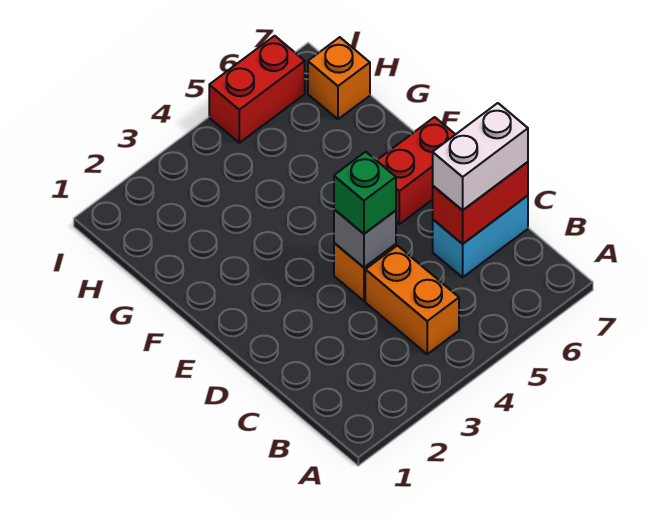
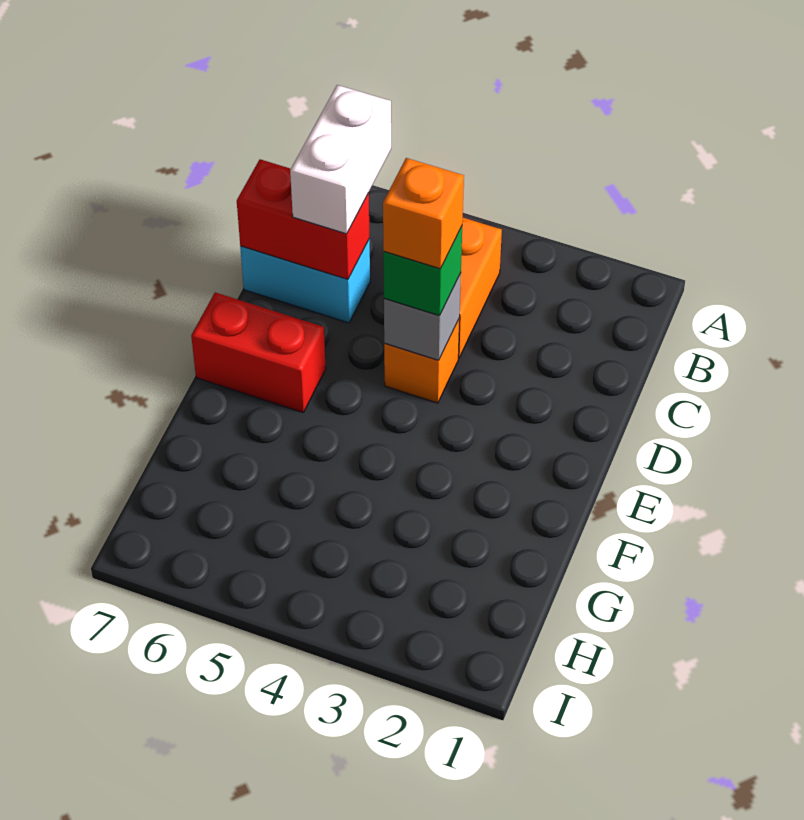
white brick C6:C7 level 3 -> white brick B6:C6 level 3
orange brick H7 level 1 -> orange brick D4 level 4
red brick I5:I6 level 1 -> none

